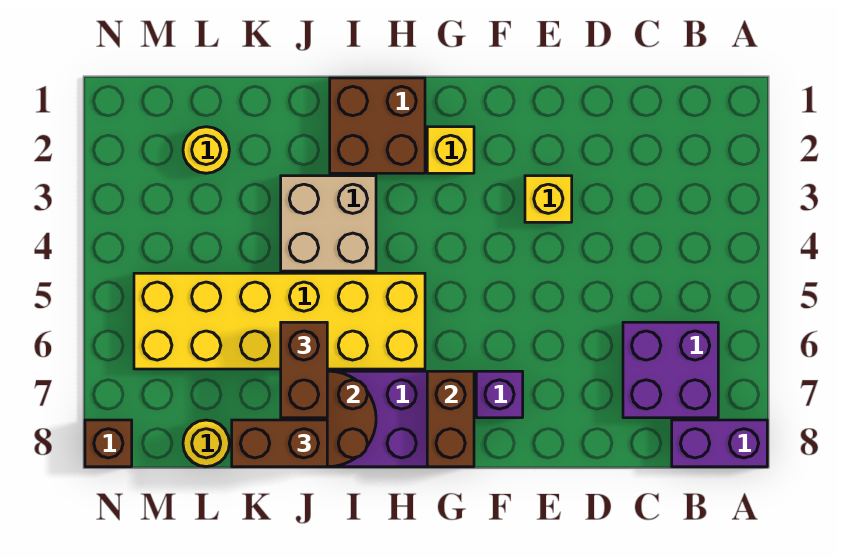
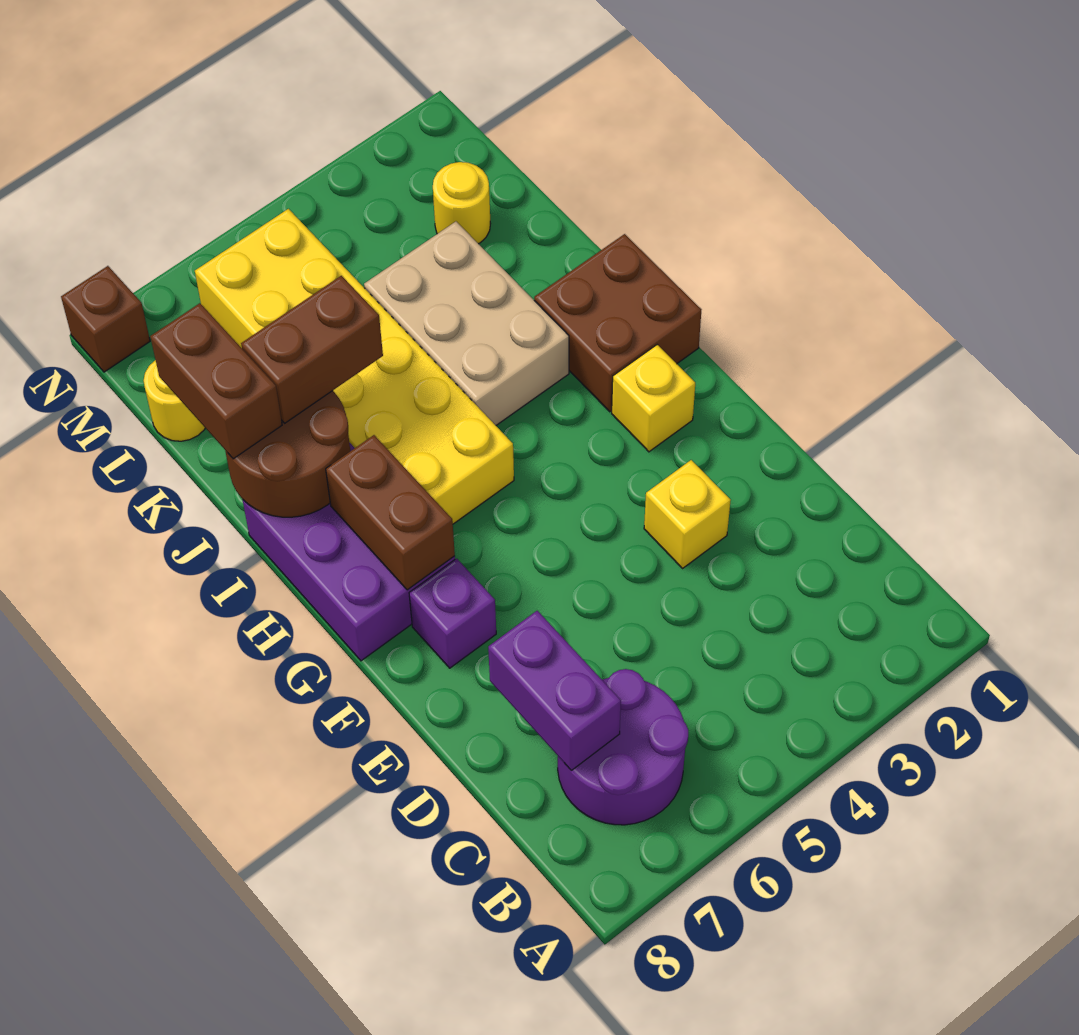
purple brick A8:B8 level 1 -> purple brick C7:D7 level 2
purple brick B6:C7 level 1 -> purple round brick B6:C7 level 1
brown brick G7:G8 level 2 -> brown brick G7:H7 level 2
tan brick I3:J4 level 1 -> tan brick I3:K4 level 1

